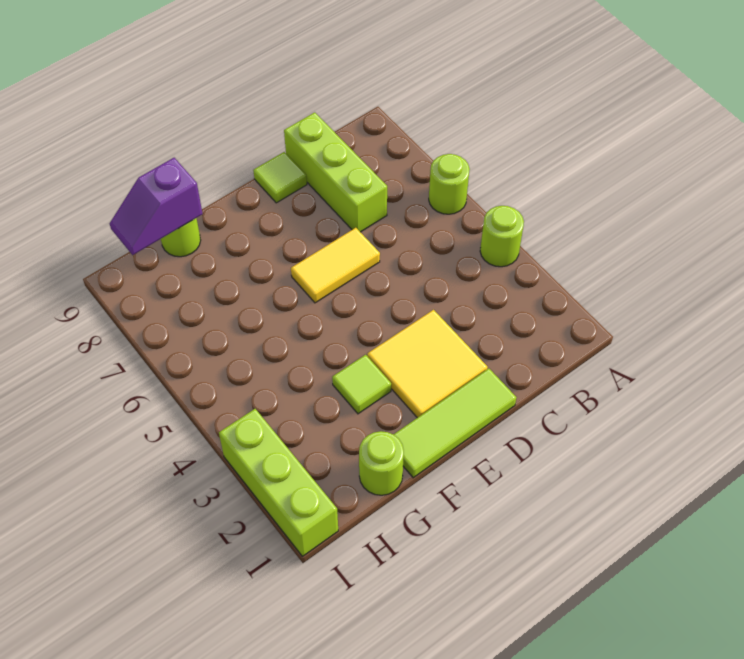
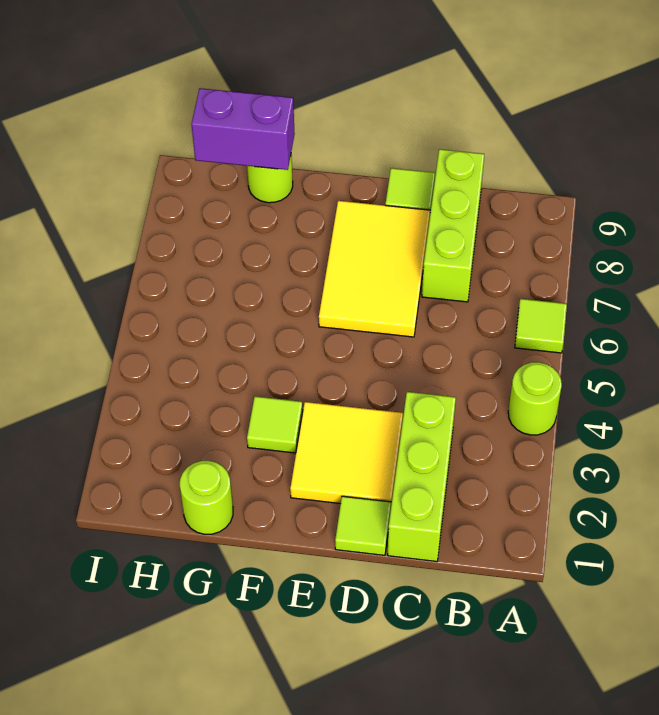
lime round brick A6 level 1 -> lime tile A6 level 1
lime tile D1:F1 level 1 -> lime tile D1 level 1
yellow tile D6:E6 level 1 -> yellow tile D6:E8 level 1
purple slope G9:H9 level 2 top G -> purple brick G9:H9 level 2
lime brick I1:I3 level 1 -> lime brick C1:C3 level 1

